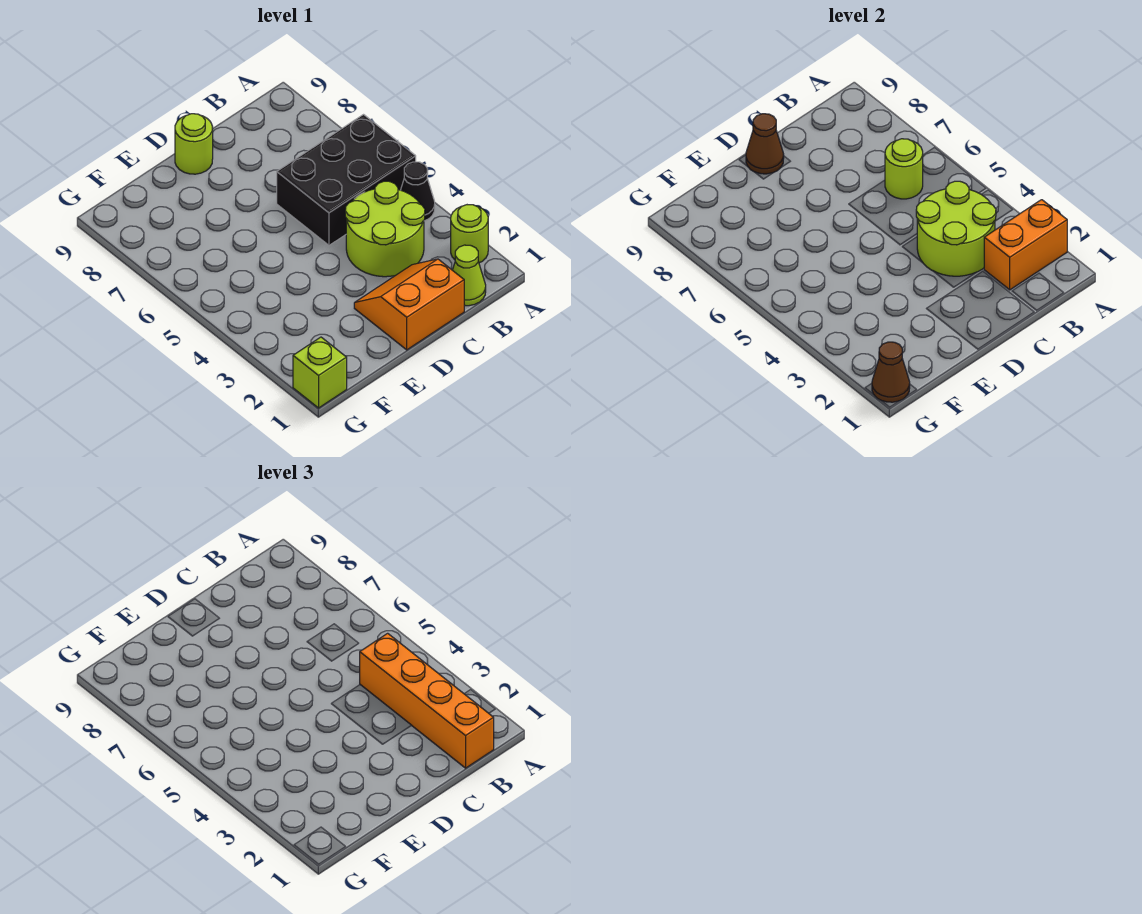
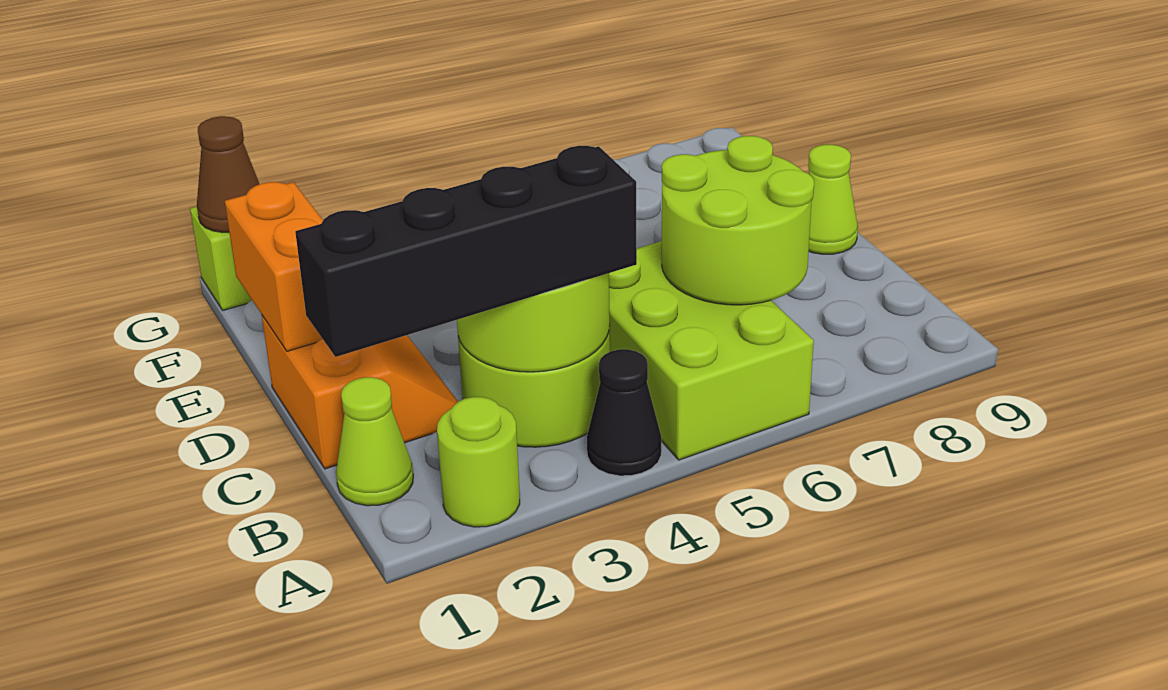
orange brick A2:B2 level 2 -> orange brick D1:E1 level 2
black brick A5:C6 level 1 -> lime brick A5:C6 level 1
orange brick B1:B4 level 3 -> black brick B1:B4 level 3
lime round brick B6 level 2 -> lime round brick B6:C7 level 2
lime round brick D9 level 1 -> lime cone D9 level 1
brown cone D9 level 2 -> none

